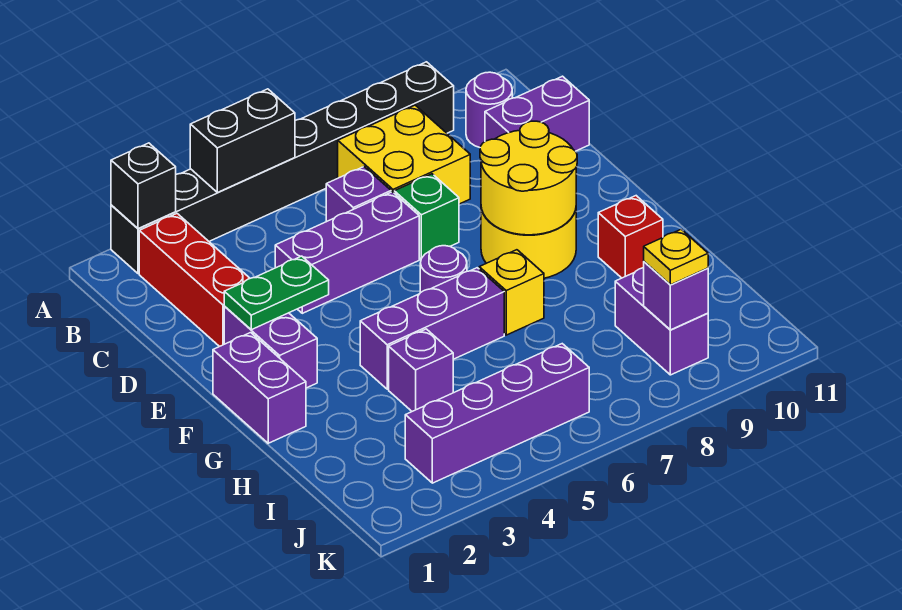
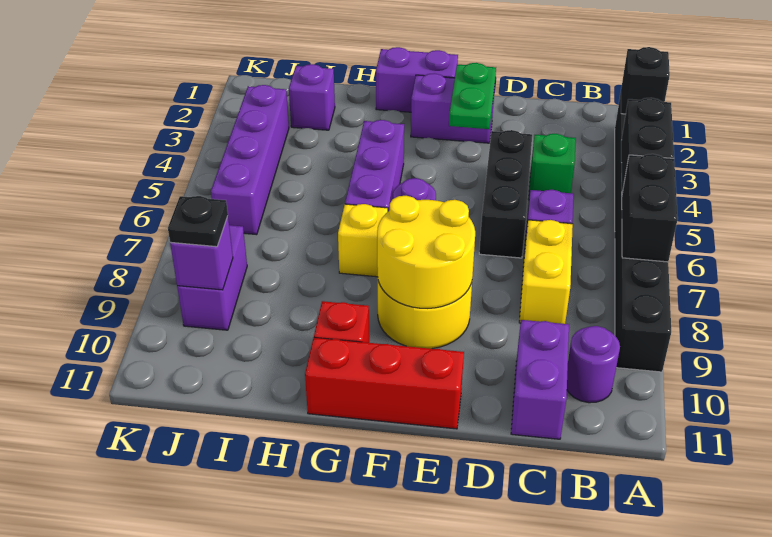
none -> black brick A6:A7 level 2
red brick B2:D2 level 1 -> red brick E11:G11 level 1
yellow brick B7:C8 level 1 -> yellow brick C7:C8 level 1
purple brick D4:D6 level 1 -> black brick D4:D6 level 1
green brick D7 level 1 -> green brick C4 level 1
purple brick H4 level 1 -> purple brick I2 level 1
purple brick I9:J9 level 1 -> purple brick J8:J9 level 1
yellow plate J9 level 3 -> black plate J9 level 3

